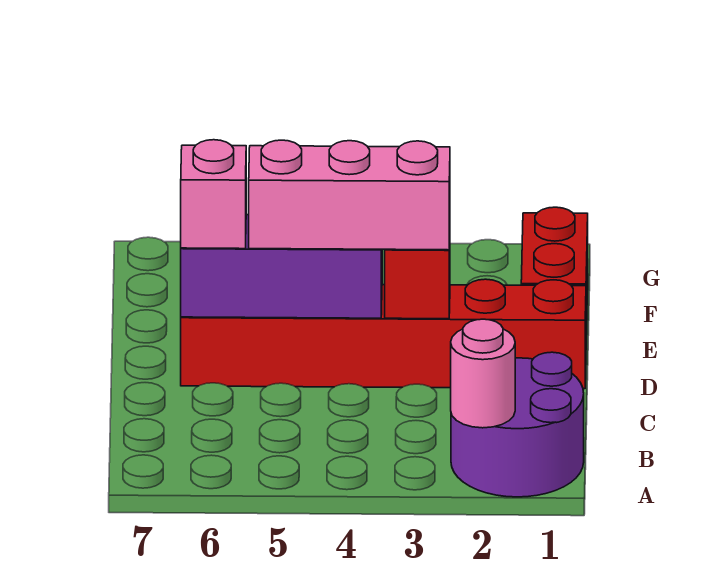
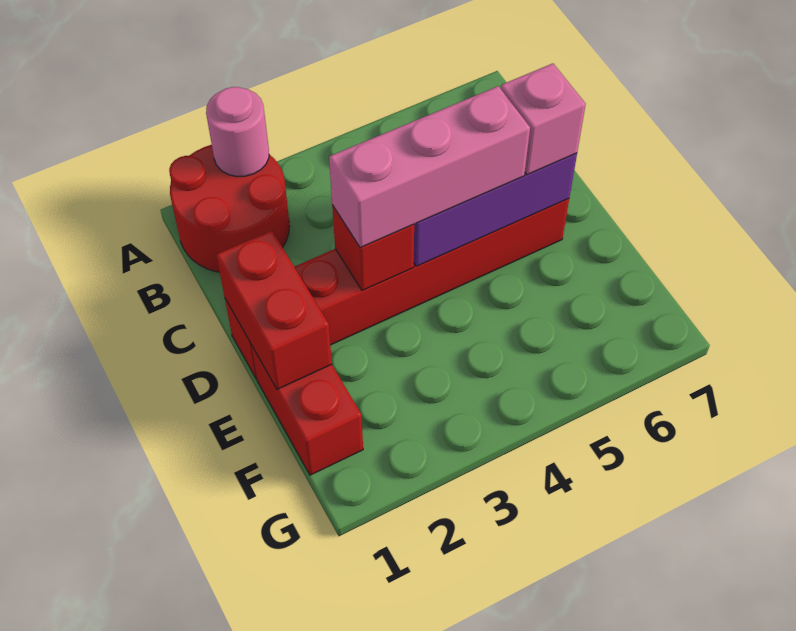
purple round brick A1:B2 level 1 -> red round brick A1:B2 level 1
none -> red brick D1:E1 level 2

